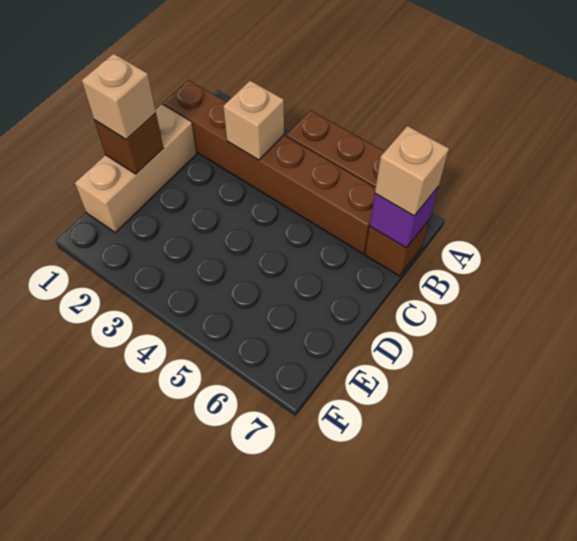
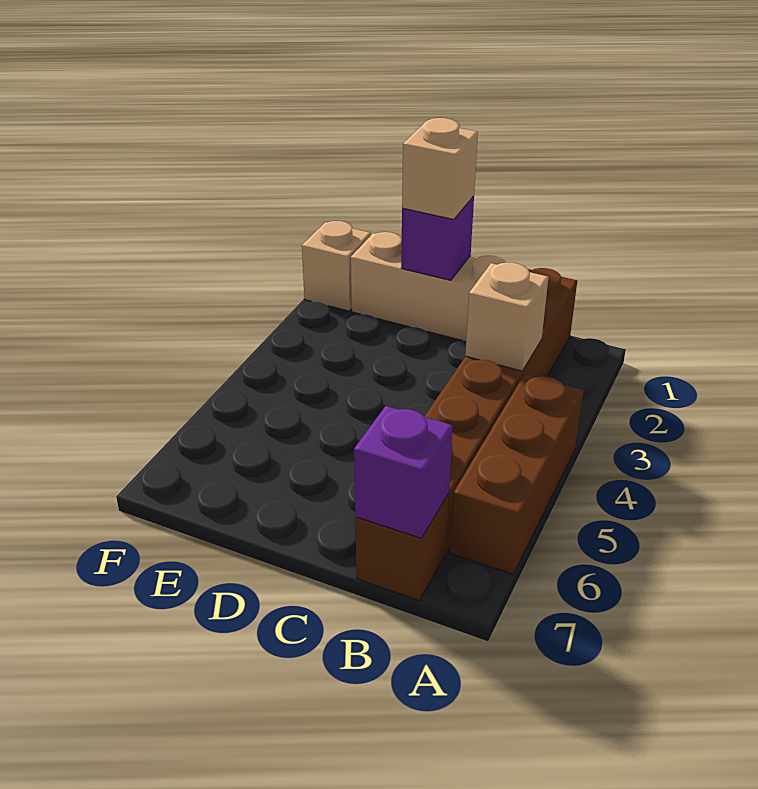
tan brick B7 level 3 -> tan brick F1 level 1
brown brick D1 level 2 -> purple brick D1 level 2

